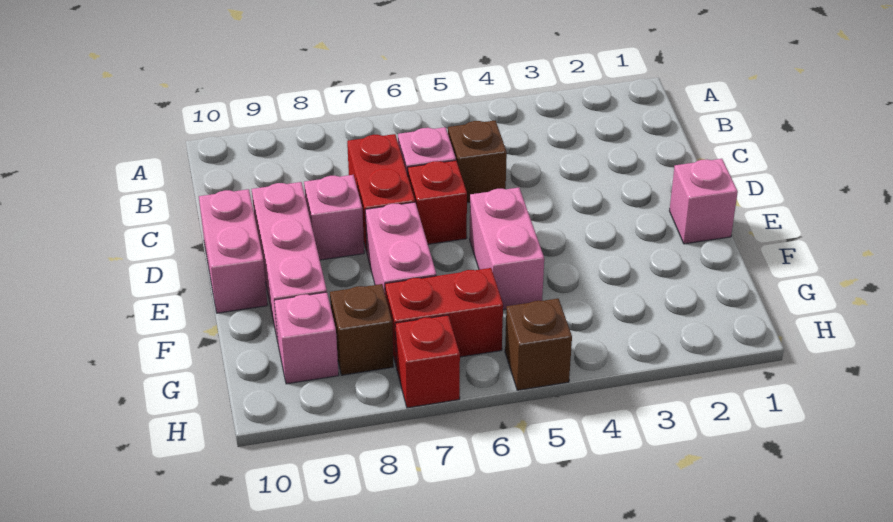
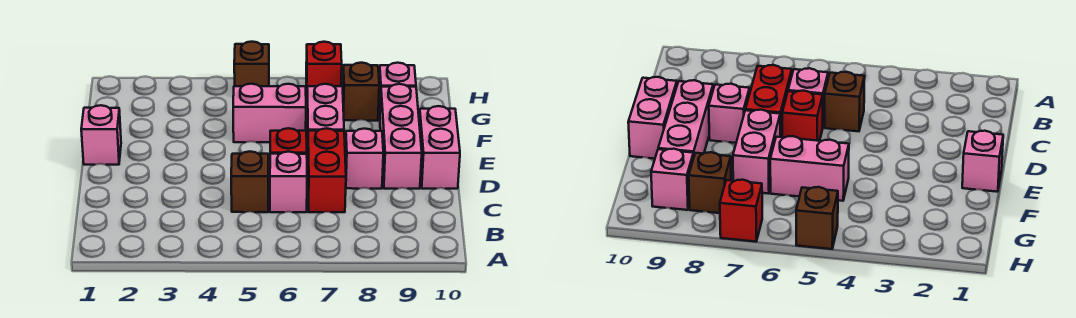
pink brick E5:F5 level 1 -> pink brick F5:F6 level 1
red brick G6:G7 level 1 -> none

